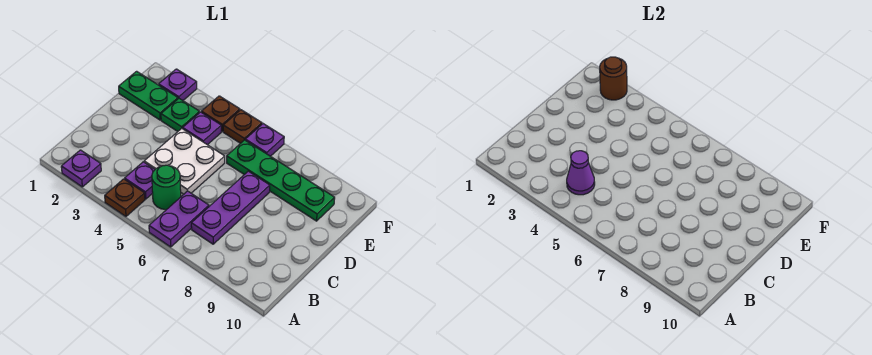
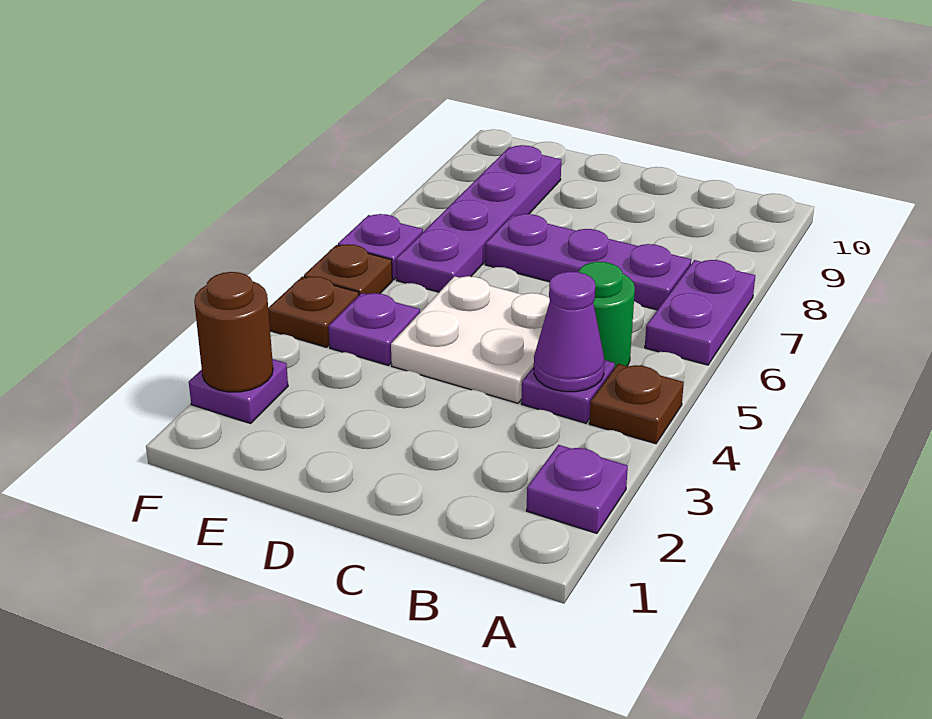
purple plate A6:B6 level 1 -> purple plate A6:A7 level 1
green plate E1:E2 level 1 -> none
green plate E3 level 1 -> none
green plate E6:E9 level 1 -> purple plate E6:E9 level 1

